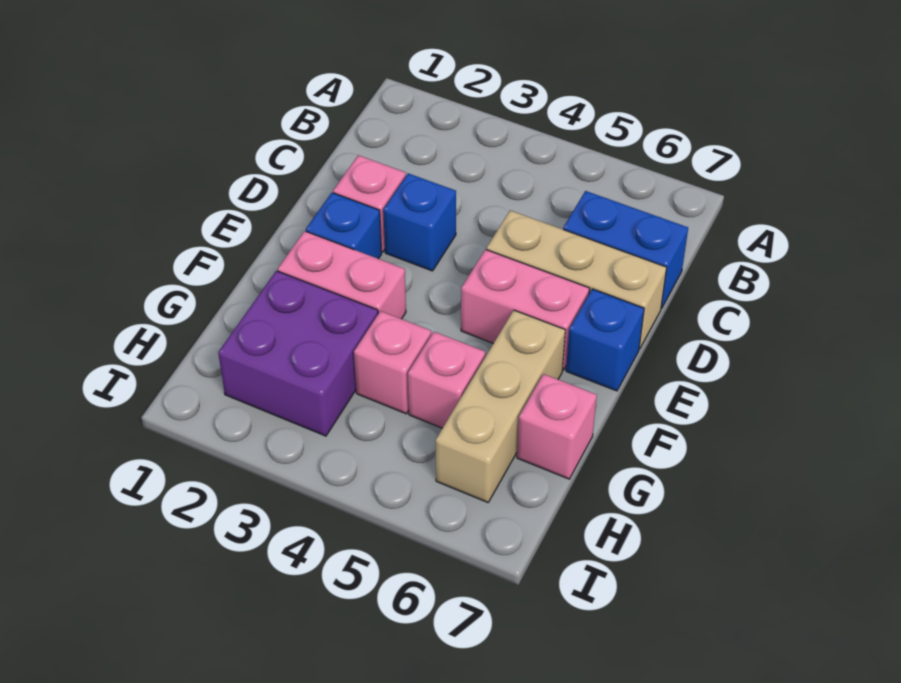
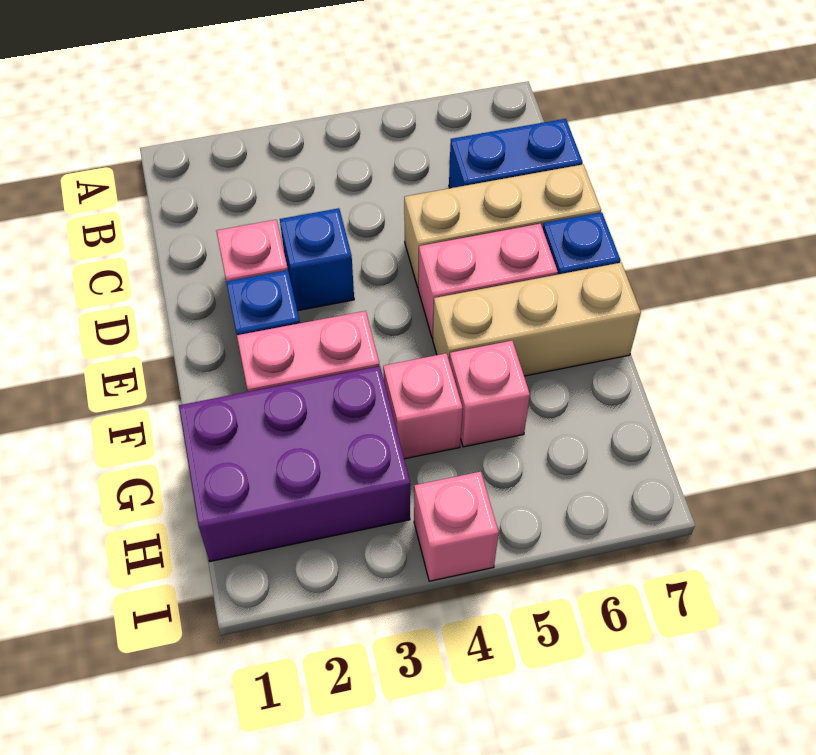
tan brick F6:H6 level 1 -> tan brick F5:F7 level 1
purple brick G2:H3 level 1 -> purple brick G1:H3 level 1
pink brick G7 level 1 -> pink brick I4 level 1

